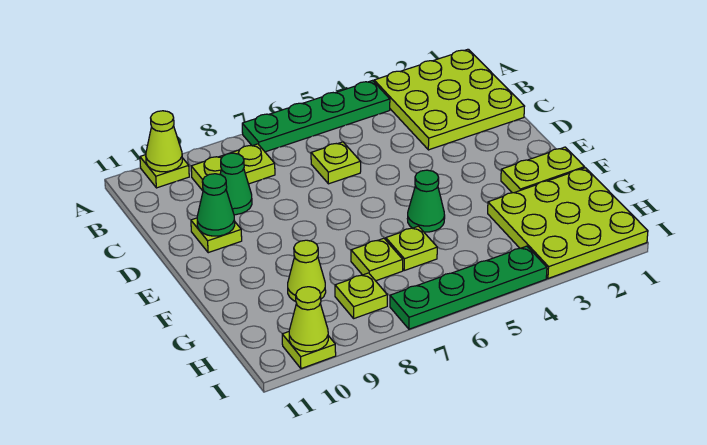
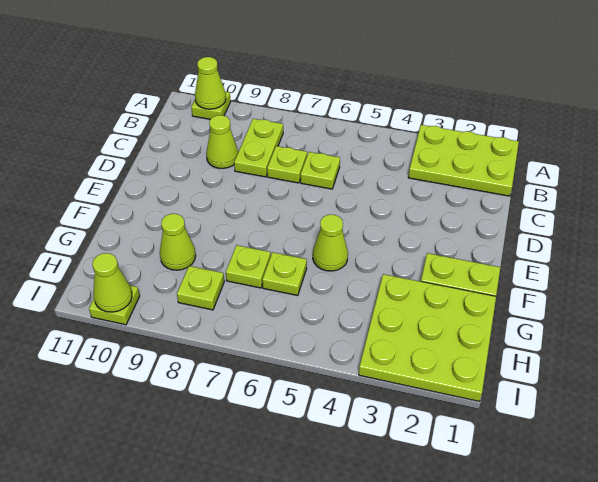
lime plate A1:C3 level 1 -> lime plate A1:B3 level 1
green plate A4:A7 level 1 -> none
lime plate B8:B9 level 1 -> lime plate B8:C8 level 1
green cone C9 level 1 -> lime cone C9 level 1
lime plate D10 level 1 -> lime plate C7 level 1
green cone D10 level 2 -> none
green cone F5 level 1 -> lime cone F5 level 1
green plate I4:I7 level 1 -> none

